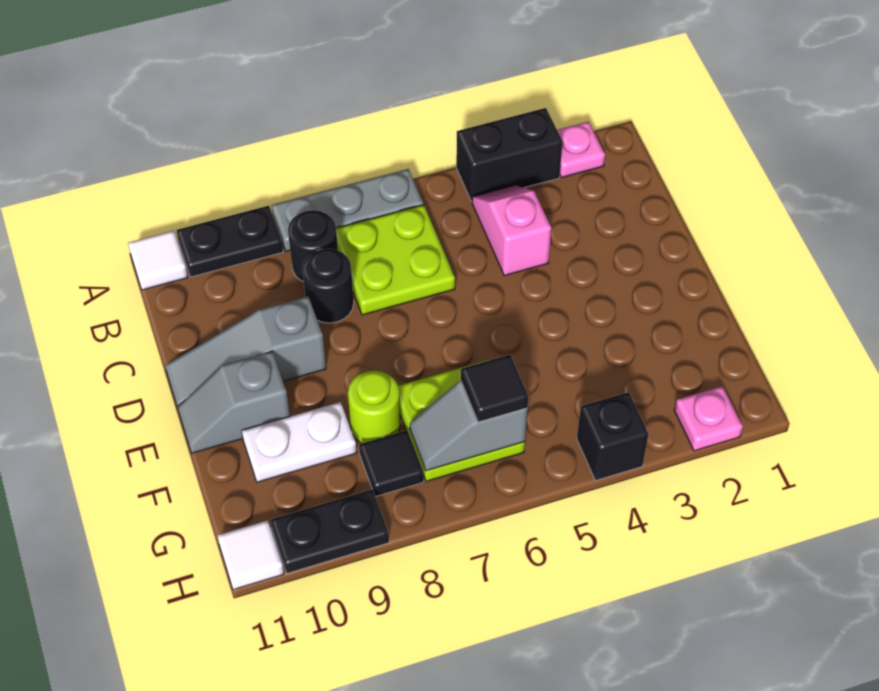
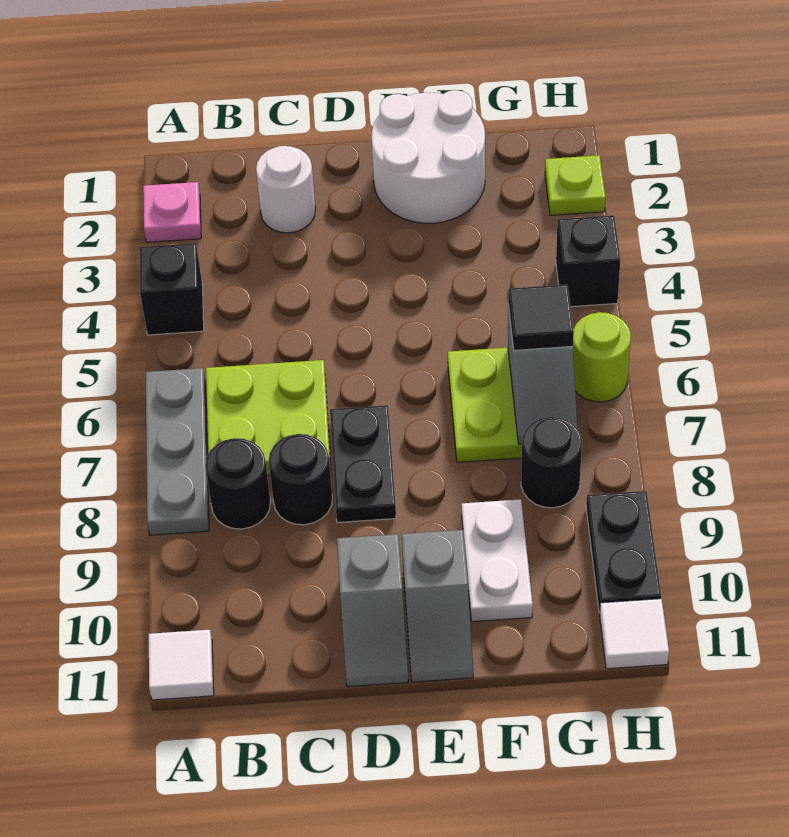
black brick A3:A4 level 1 -> black brick A4 level 1
black plate A9:A10 level 1 -> black plate D7:D8 level 1
pink slope B4:C4 level 1 top C -> none
none -> white round brick C2 level 1
grey slope D9:D11 level 1 top 9 -> grey slope D10:D11 level 1 top 10
none -> white round brick E1:F2 level 1
lime round brick F8 level 1 -> lime round brick H6 level 1
black tile G8 level 1 -> black round brick G8 level 1
pink plate H2 level 1 -> lime plate H2 level 1

